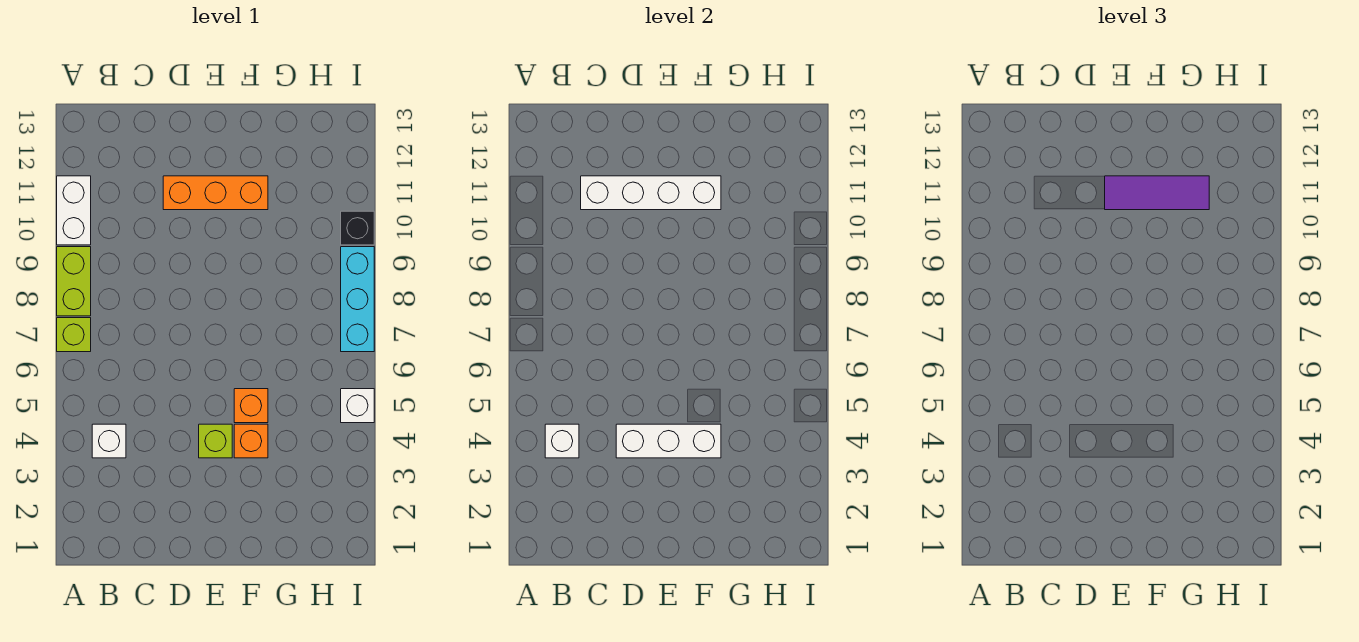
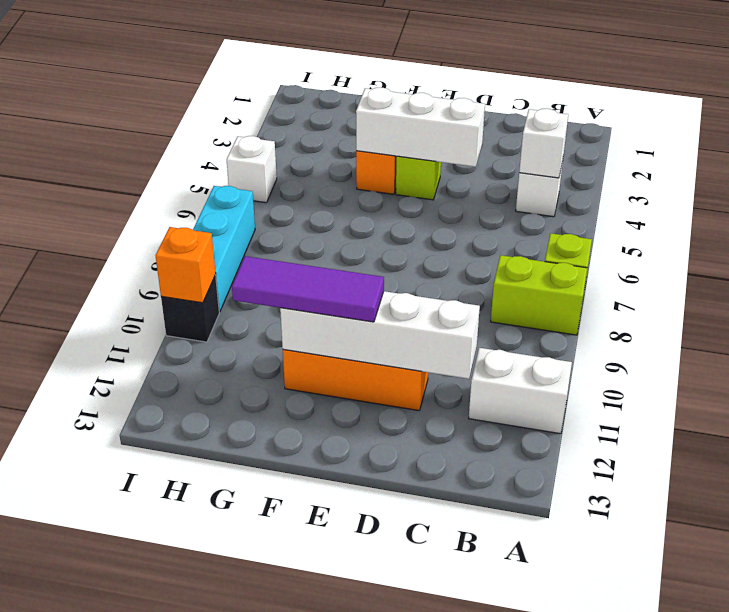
lime brick A8:A9 level 1 -> lime brick A8:B8 level 1
white brick A10:A11 level 1 -> white brick A11:B11 level 1
orange brick F5 level 1 -> orange brick I10 level 2

